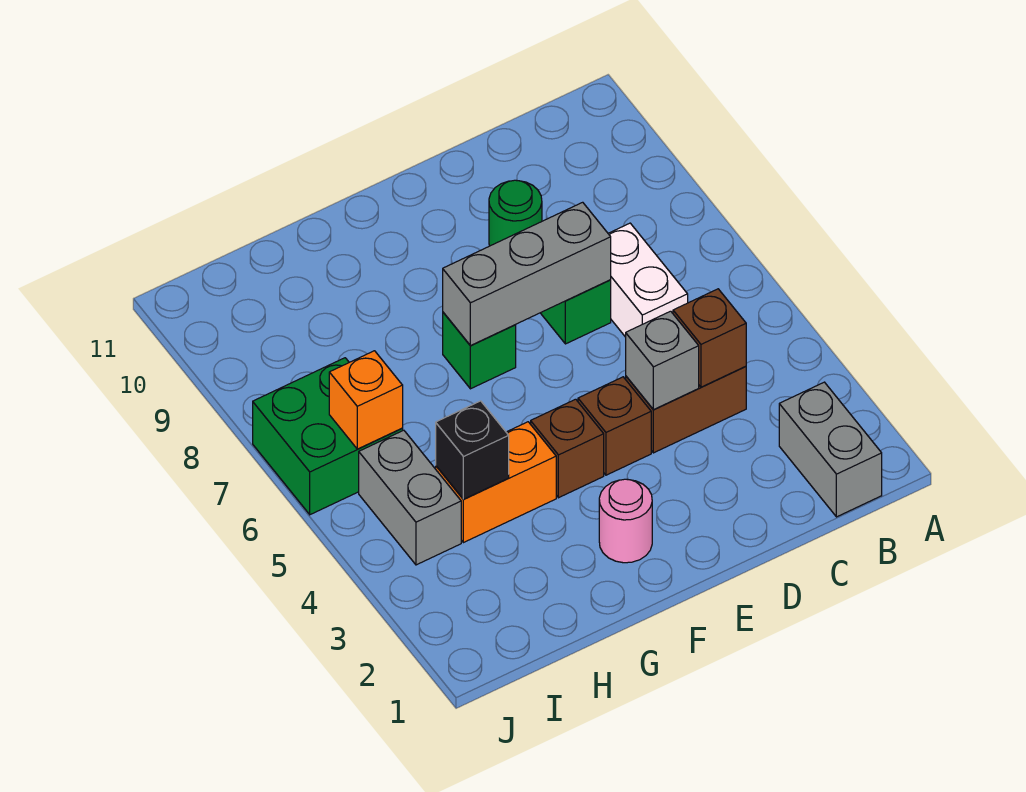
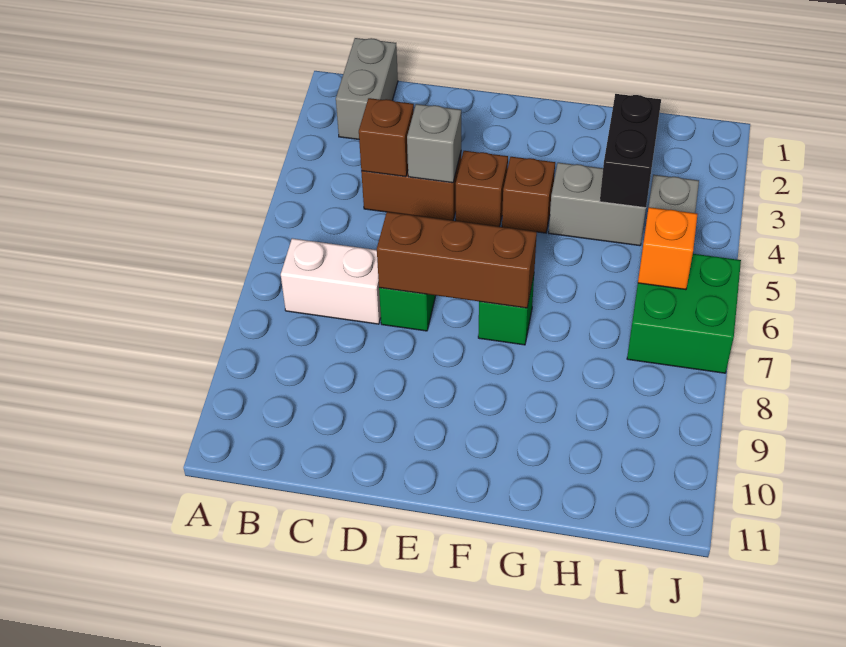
white brick C6:C7 level 1 -> white brick B7:C7 level 1
grey brick D7:F7 level 2 -> brown brick D7:F7 level 2
green round brick D9 level 1 -> none
pink round brick F2 level 1 -> none
orange brick G4:H4 level 1 -> grey brick G4:H4 level 1
black brick H4 level 2 -> black brick H3:H4 level 2

